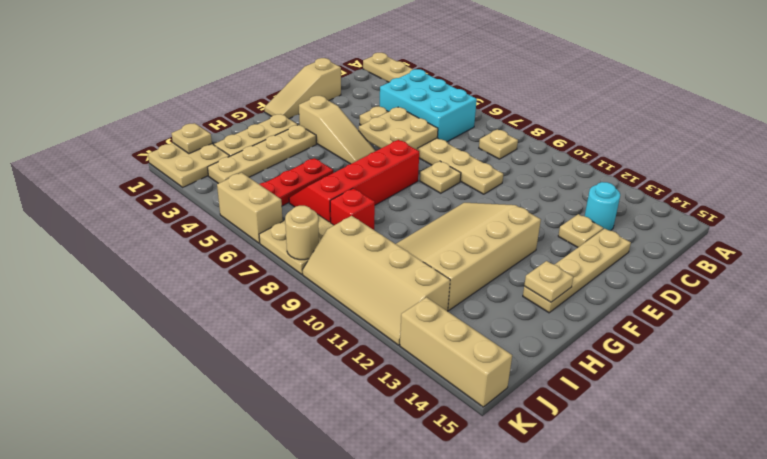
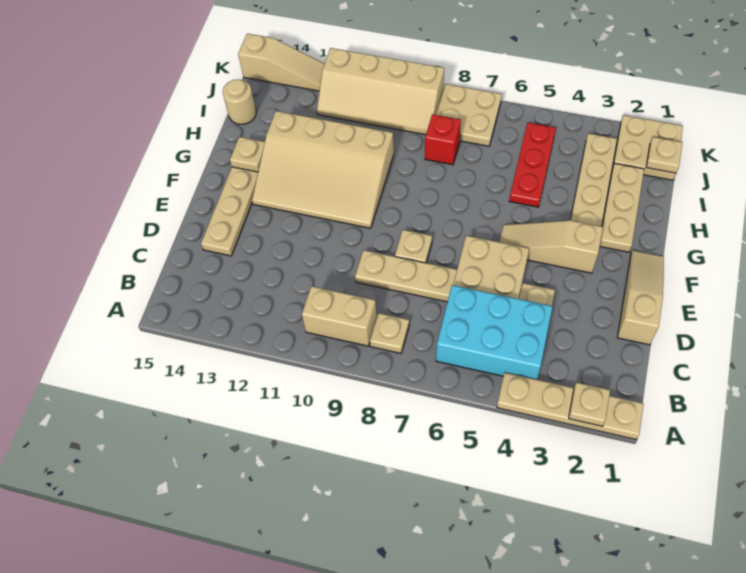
cyan round brick C13 level 1 -> none
tan plate D13 level 1 -> tan plate A2 level 2
red slope F6:I7 level 1 top 7 -> none
tan slope F10:I12 level 1 top 12 -> tan slope F10:H13 level 1 top H
tan slope J9:K12 level 1 top J -> tan slope J9:K12 level 1 top K
tan brick K5:K6 level 1 -> tan brick B9:B10 level 1
tan round brick K8 level 2 -> tan round brick I15 level 1
tan brick K13:K15 level 1 -> tan slope K13:K15 level 1 top 15

